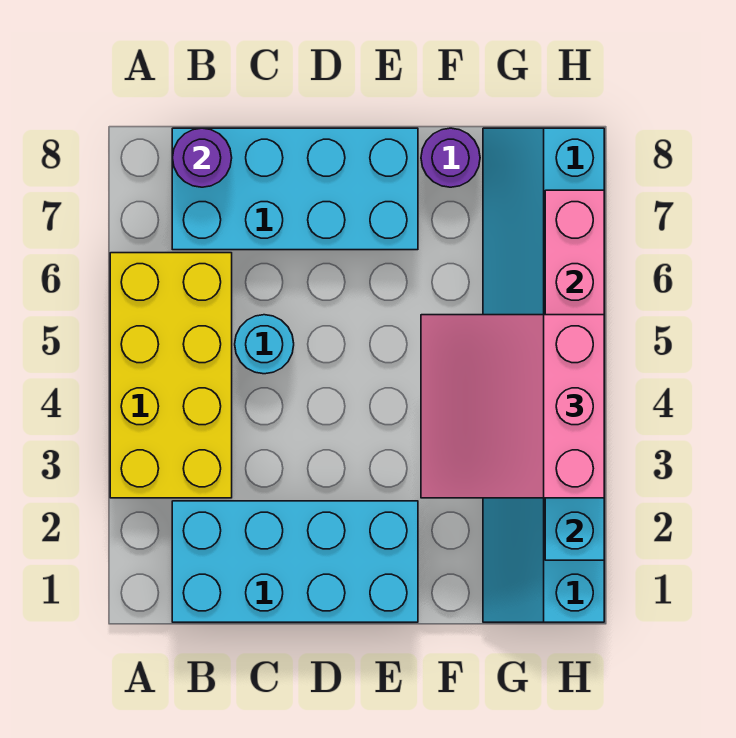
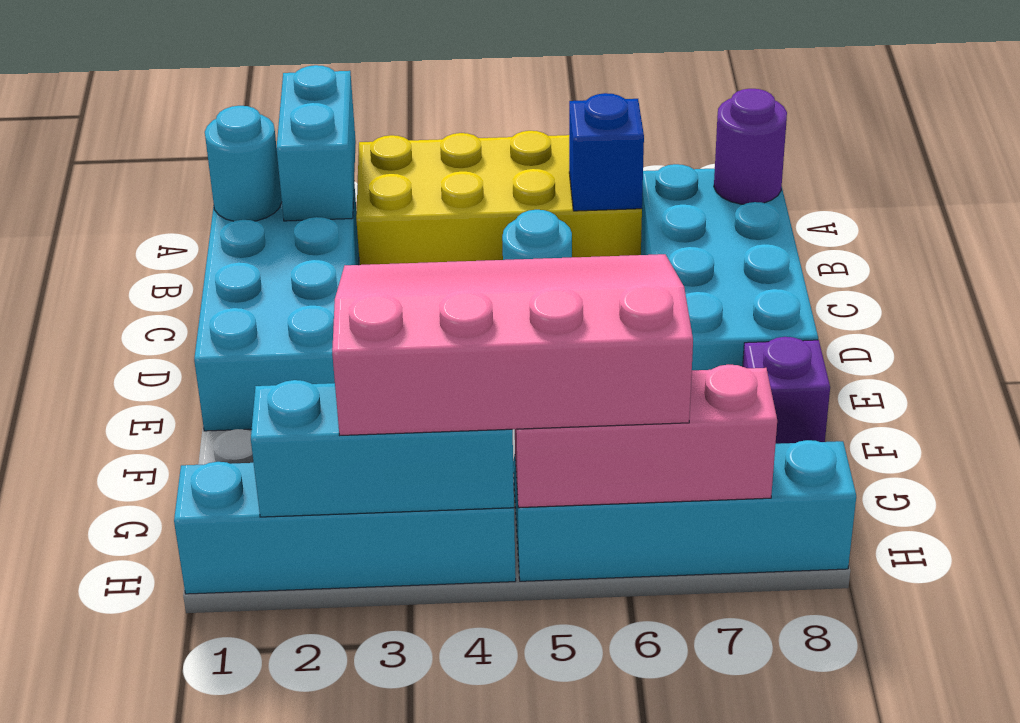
none -> cyan brick A2:B2 level 2
none -> cyan round brick B1 level 2
none -> blue brick B6 level 2
pink slope F3:H5 level 3 top H -> pink slope F3:H6 level 3 top H
purple round brick F8 level 1 -> purple brick F8 level 1

